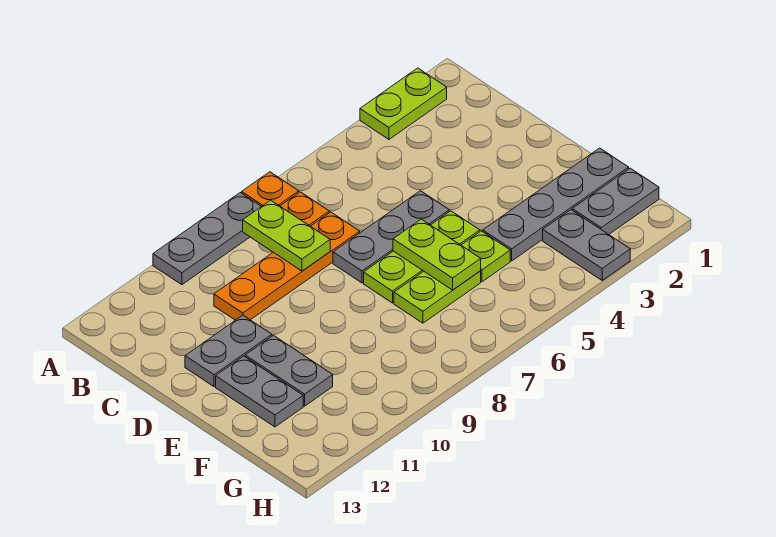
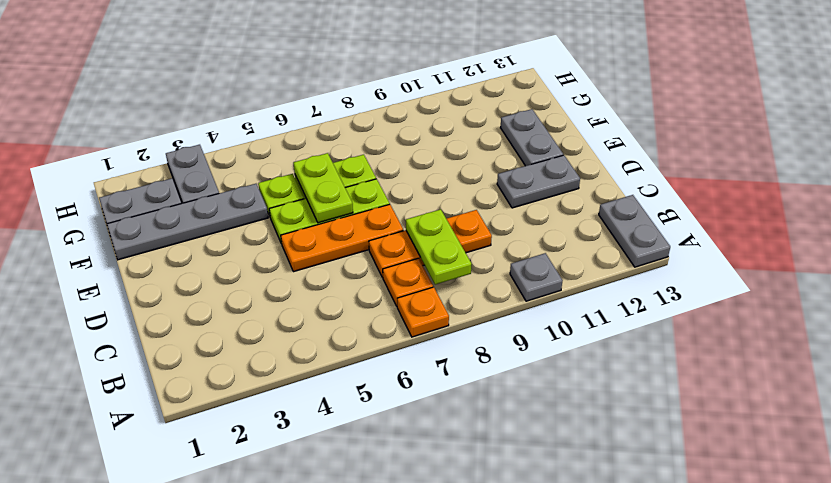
lime plate A2:A3 level 1 -> none
grey plate A8:A10 level 1 -> grey plate A10 level 1
orange plate C7:C10 level 1 -> orange plate C7:C9 level 1
grey plate D5:D7 level 1 -> orange plate D5:D7 level 1
grey plate E11:F11 level 1 -> grey plate A13:B13 level 1

